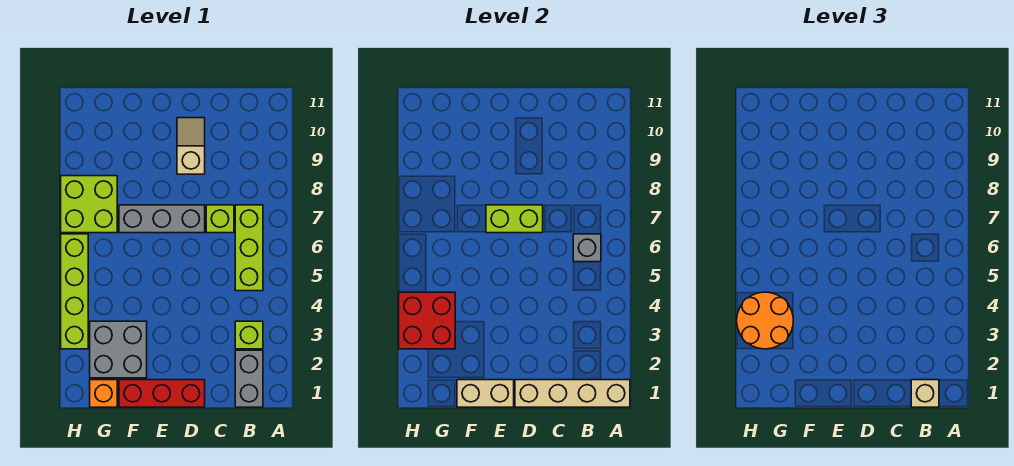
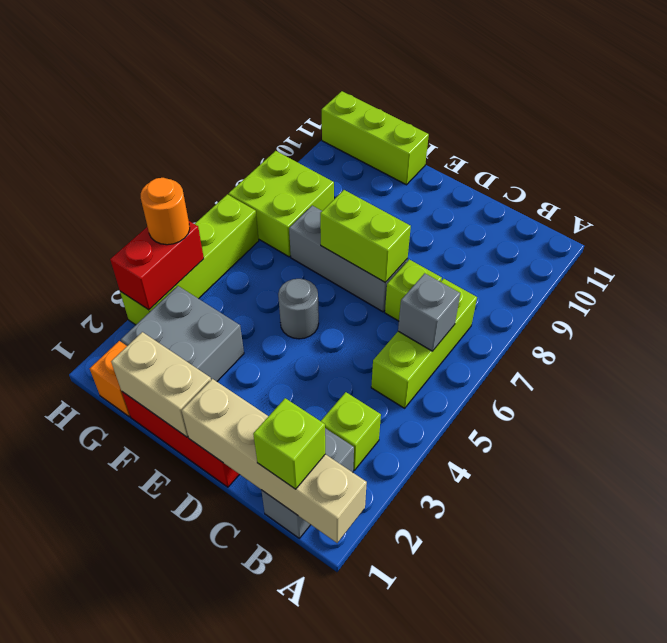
tan brick B1 level 3 -> lime brick B1 level 3
tan slope D9:D10 level 1 top 9 -> none
none -> grey round brick E5 level 1
none -> lime brick F11:H11 level 1
red brick G3:H4 level 2 -> red brick H3:H4 level 2
orange round brick G3:H4 level 3 -> orange round brick H4 level 3

